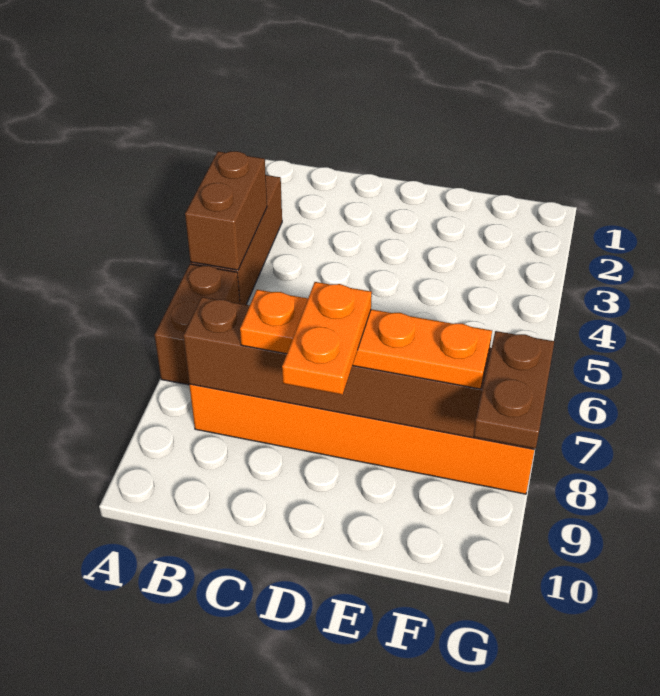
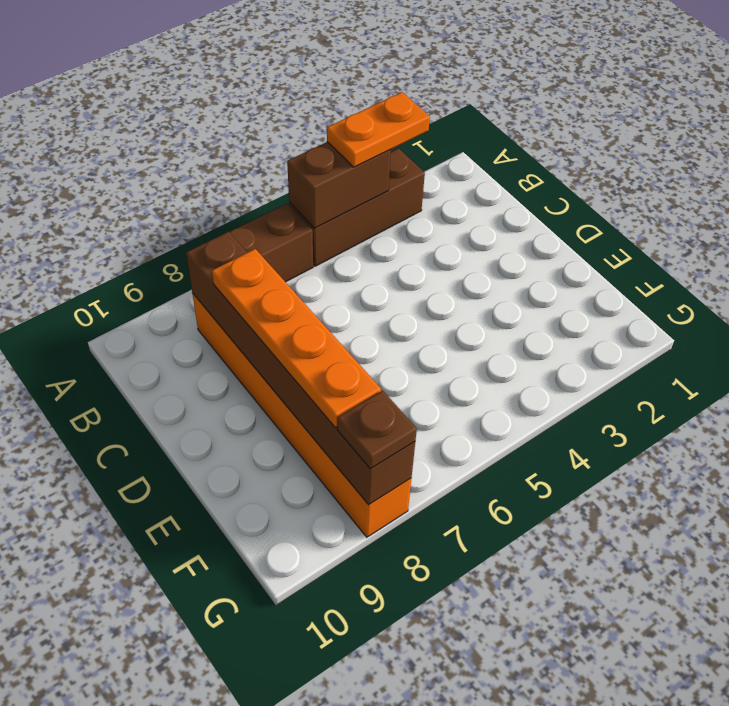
orange plate D8:D9 level 4 -> orange plate A3:A4 level 3
brown plate G8:G9 level 3 -> brown plate G8 level 3

